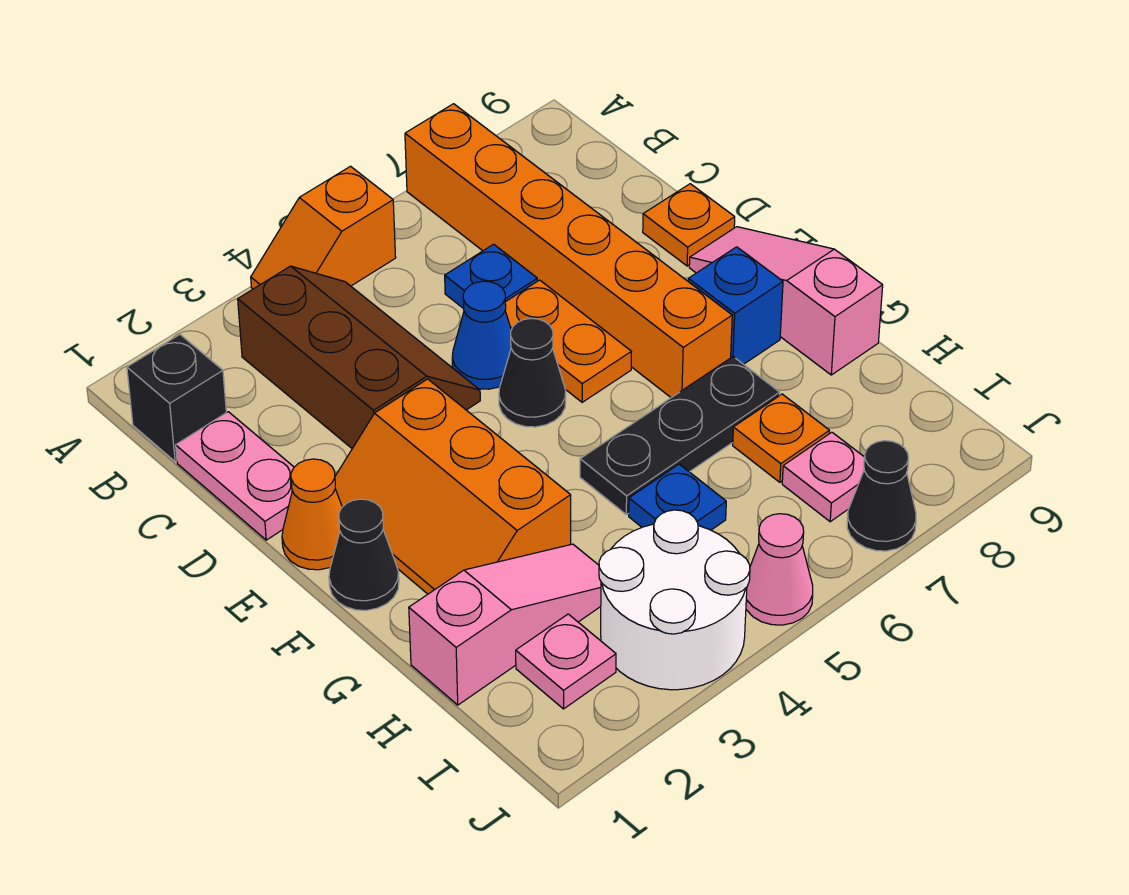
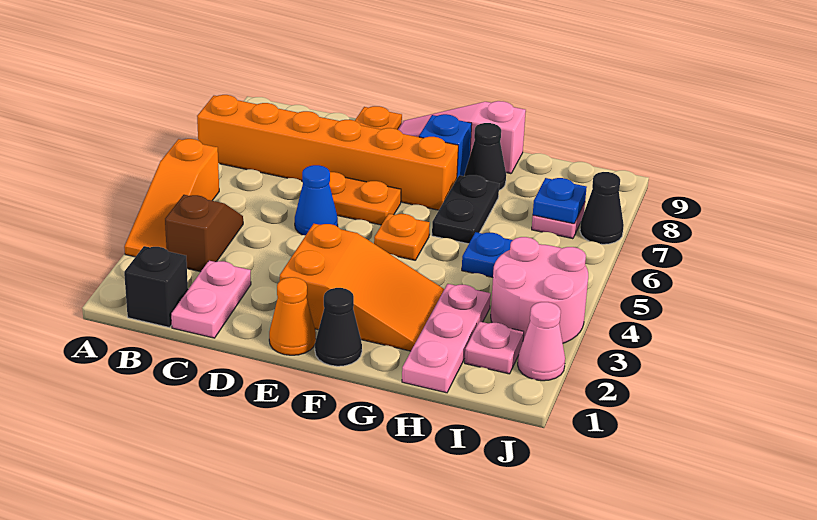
orange slope A4:A5 level 1 top 5 -> orange slope A3:A5 level 1 top 5
brown slope B3:D4 level 1 top 3 -> brown slope B3:B4 level 1 top 3
pink plate C1:D1 level 1 -> pink plate C1:C2 level 1
blue plate C6 level 1 -> blue plate I7 level 2
orange slope E2:G3 level 1 top 3 -> orange slope E2:G3 level 1 top E
black cone E5 level 1 -> black cone G8 level 1
black plate G5:G7 level 1 -> black plate G6:G7 level 1
pink slope H1:H3 level 1 top 1 -> pink plate H1:H3 level 1
orange plate H7 level 1 -> orange plate F5 level 1
white round brick I3:J4 level 1 -> pink round brick I3:J4 level 1
pink cone J5 level 1 -> pink cone J2 level 1

